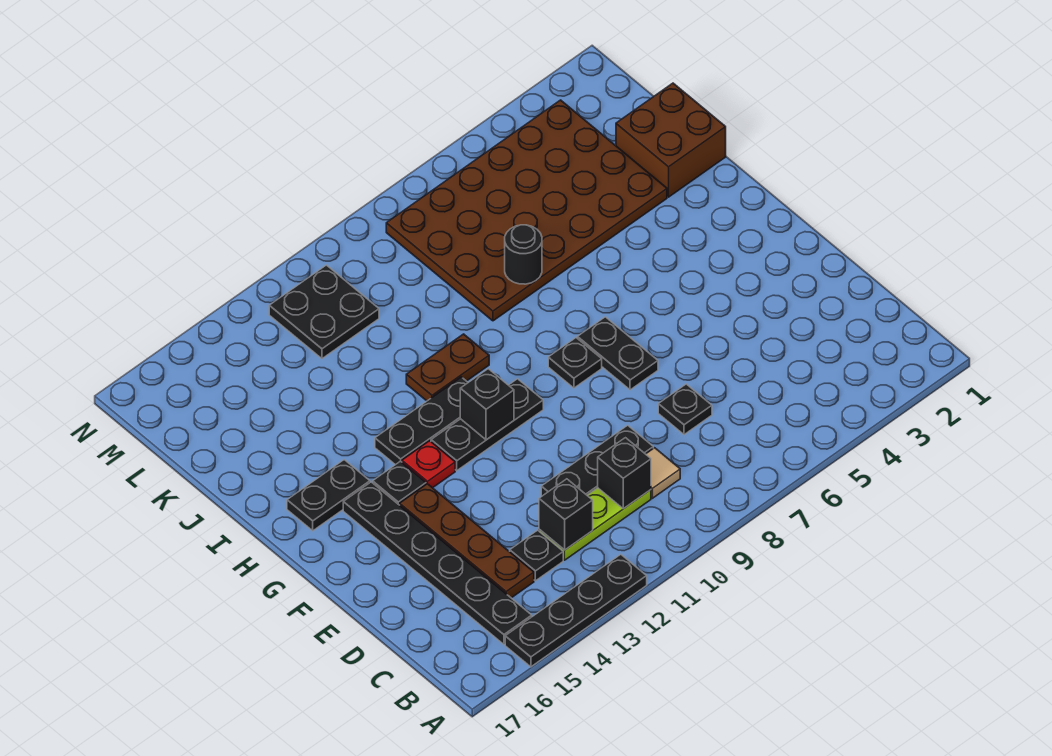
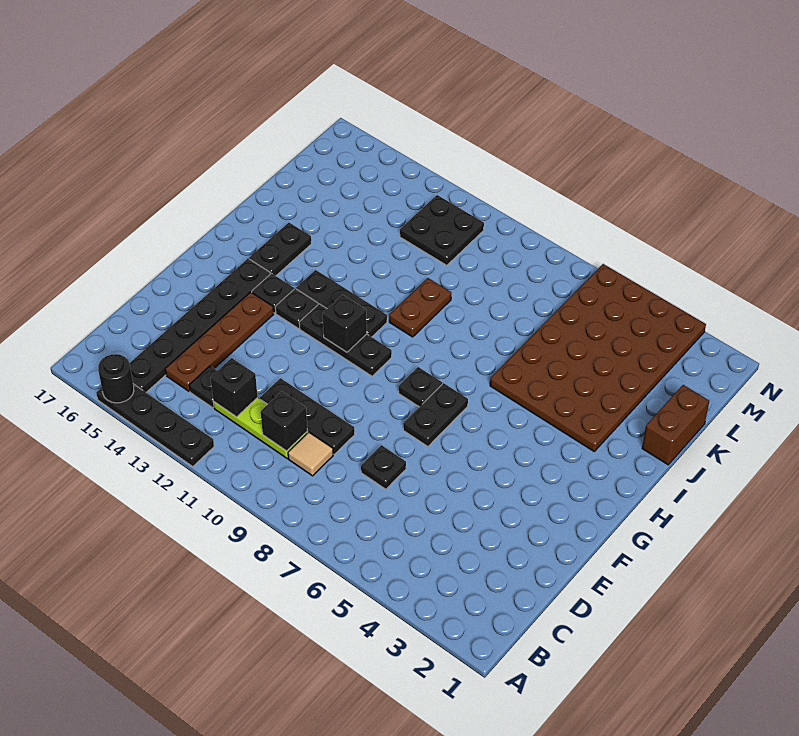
red plate G13 level 1 -> black plate G13 level 1
black plate H15:H16 level 1 -> black plate H15:I15 level 1
brown plate I10:I11 level 1 -> brown plate I10:J10 level 1
brown brick J1:K2 level 1 -> brown brick J1:K1 level 1
brown plate J3:M8 level 1 -> brown plate I3:N6 level 1
black round brick J7 level 2 -> black round brick A15 level 2

